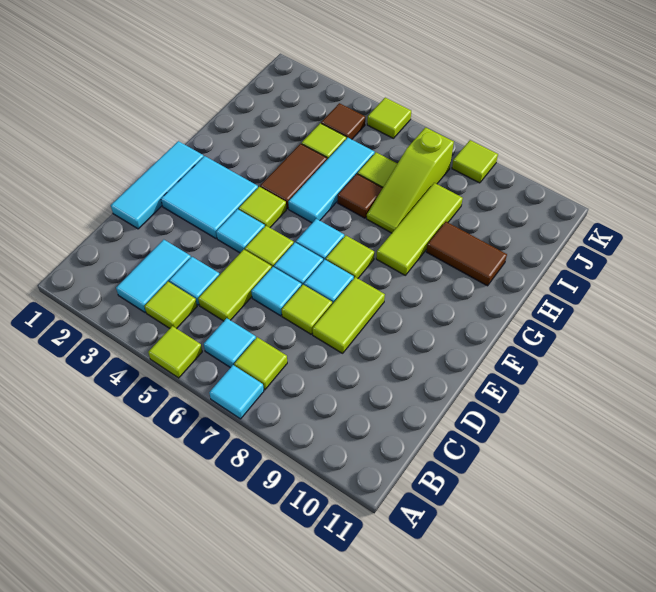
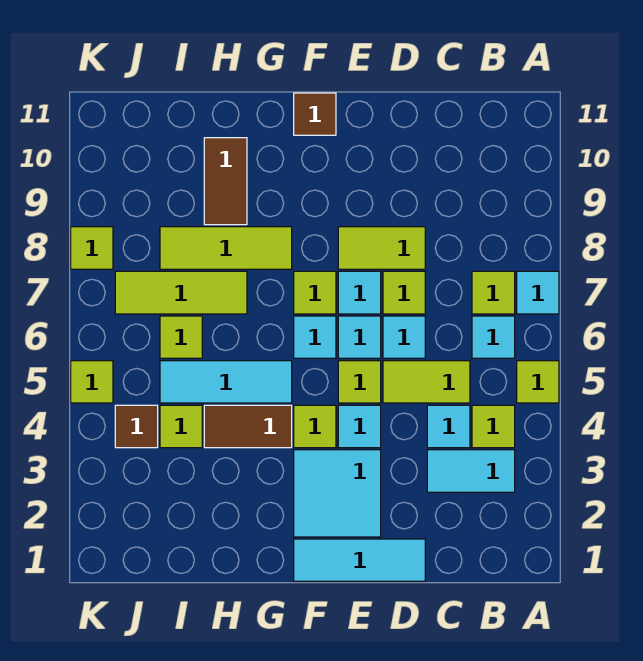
brown tile H6 level 1 -> brown tile F11 level 1
lime slope H7:J7 level 1 top J -> lime tile H7:J7 level 1

